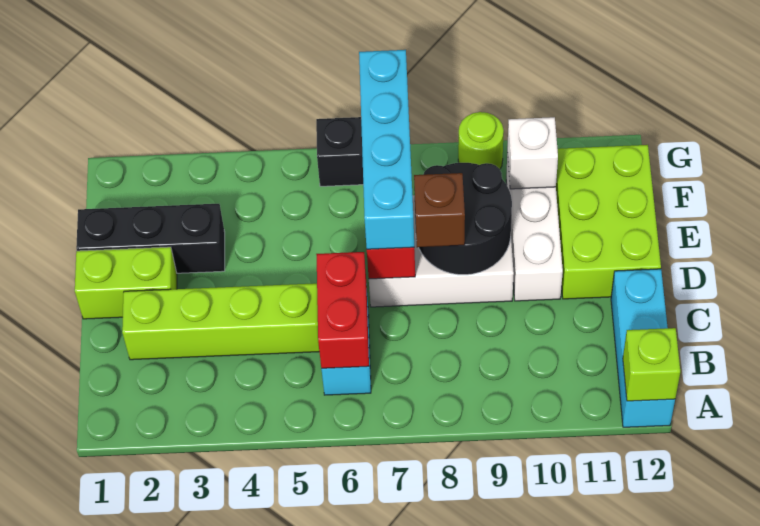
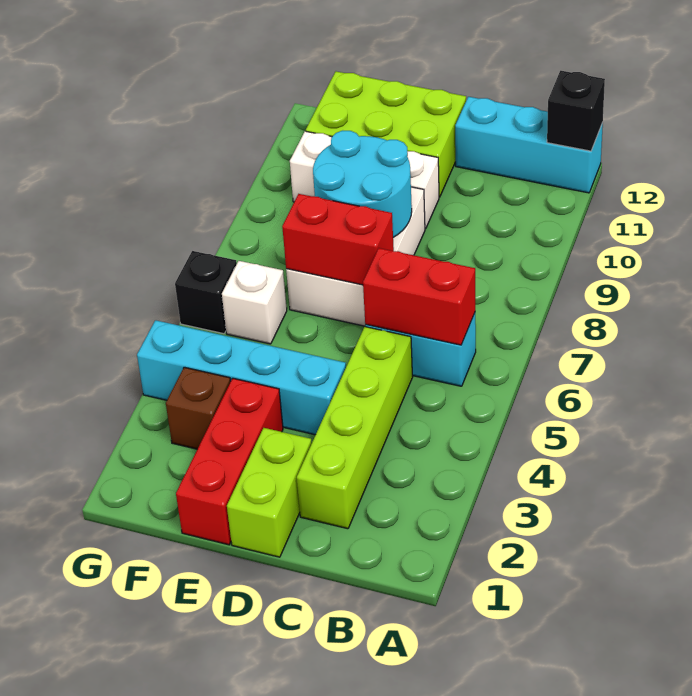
lime brick A12 level 2 -> black brick A12 level 2
cyan brick D7:G7 level 3 -> cyan brick D4:G4 level 1
black round brick D8:E9 level 2 -> cyan round brick D8:E9 level 2
brown brick D8 level 3 -> brown brick F3 level 1
black brick E1:E3 level 1 -> red brick E1:E3 level 1
white brick F10 level 2 -> white brick F6 level 1
lime round brick G9 level 1 -> none

